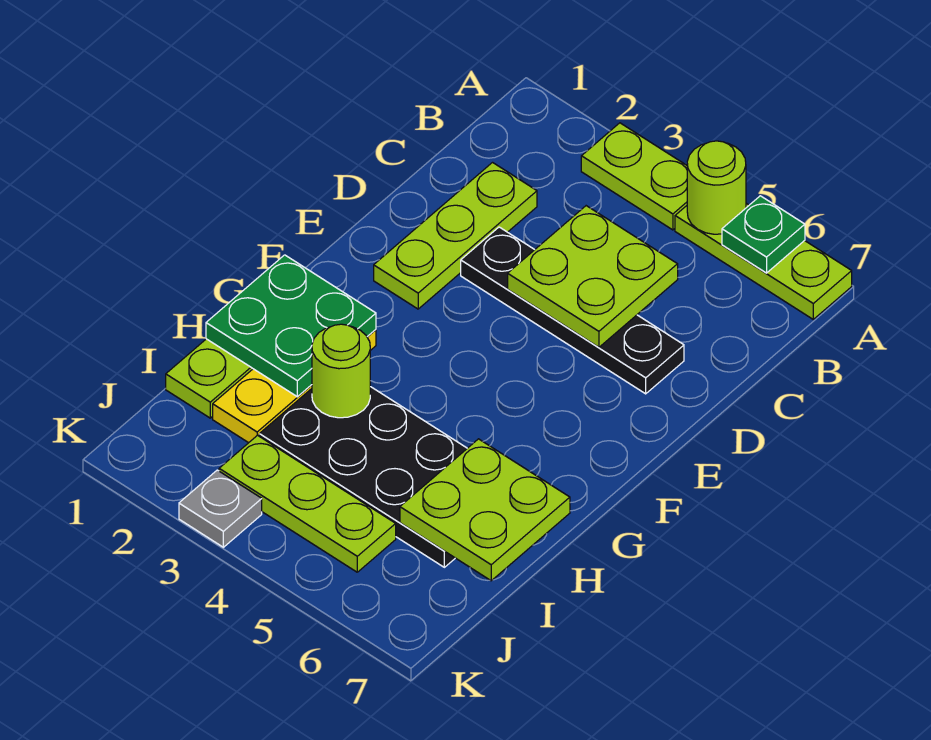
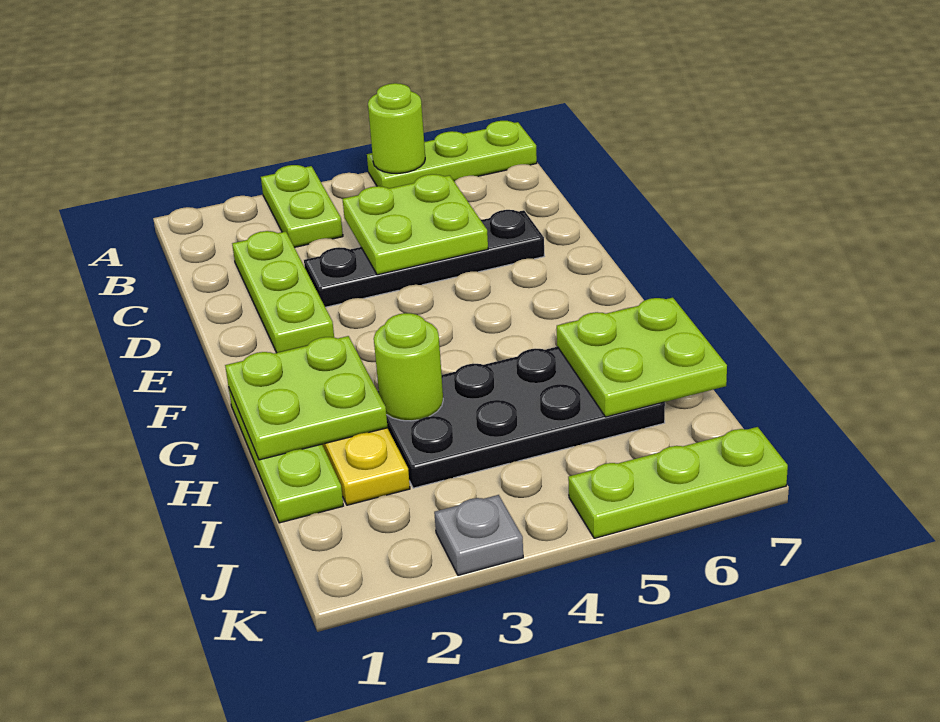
lime plate A3:A4 level 1 -> lime plate A3:B3 level 1
green plate A6 level 2 -> none
green plate G1:H2 level 2 -> lime plate G1:H2 level 2
lime plate J3:J5 level 1 -> lime plate K5:K7 level 1

